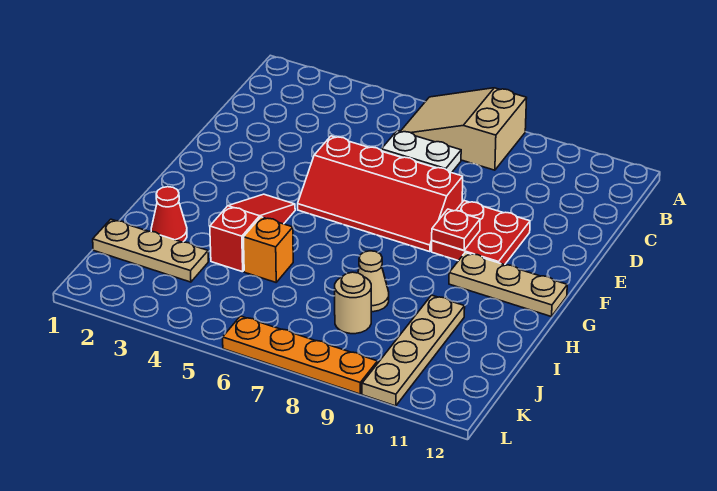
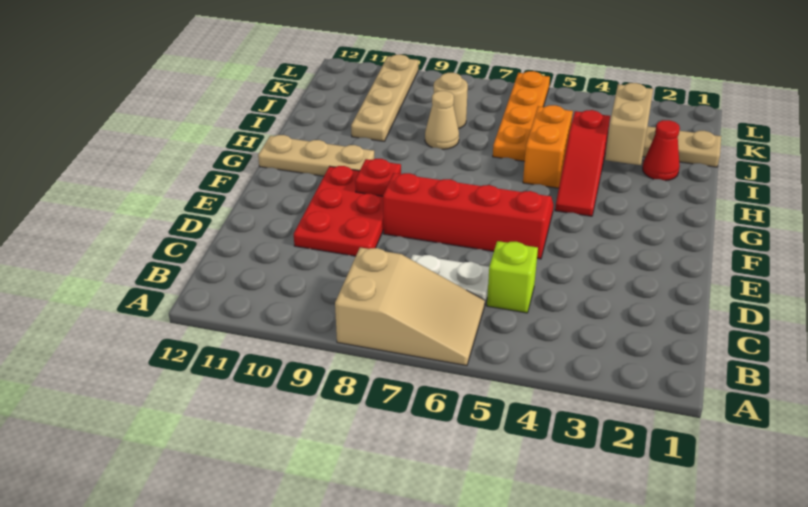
none -> lime brick C5 level 1
red plate E9:F10 level 1 -> red plate D9:F10 level 1
none -> tan brick I3:J3 level 2
orange brick I5 level 1 -> orange brick H5:I5 level 1
orange plate L6:L9 level 1 -> orange plate I6:L6 level 1

